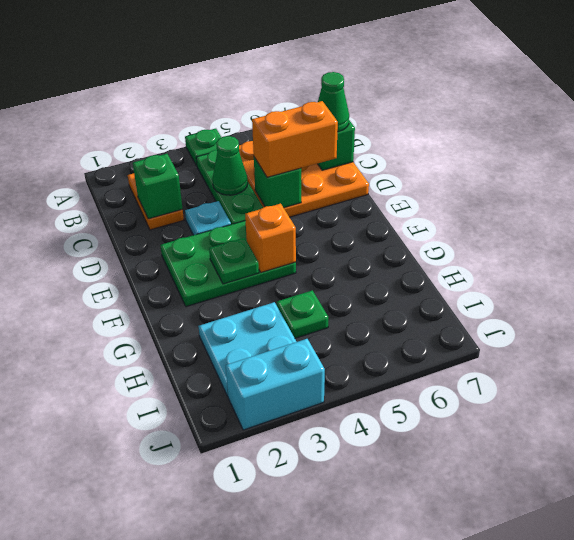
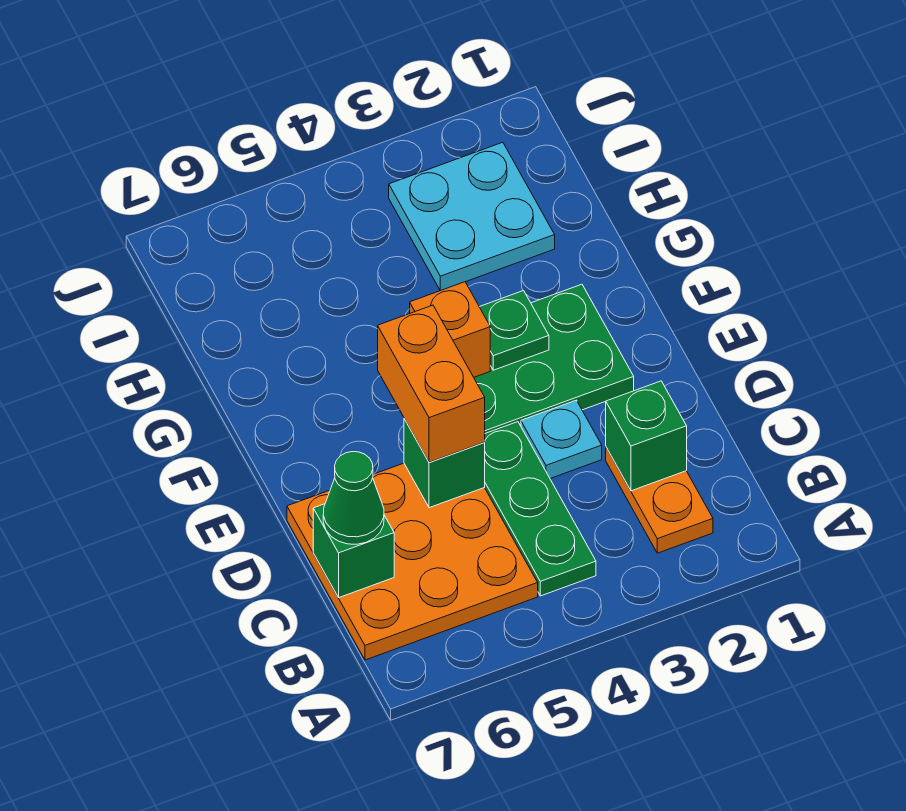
green plate A4 level 1 -> none
green cone C4 level 2 -> none
orange brick D5:D6 level 3 -> orange brick D5:E5 level 3
green plate H4 level 1 -> none
cyan brick J2:J3 level 1 -> none

